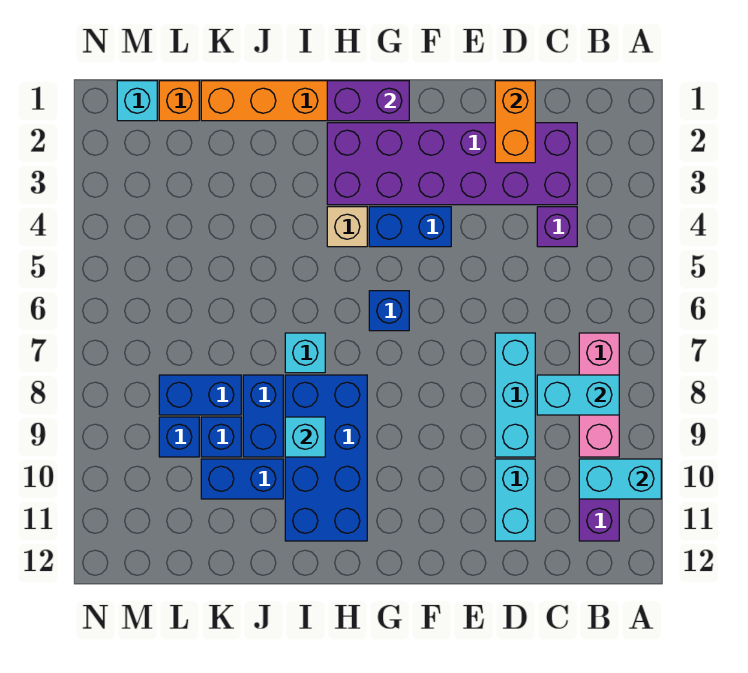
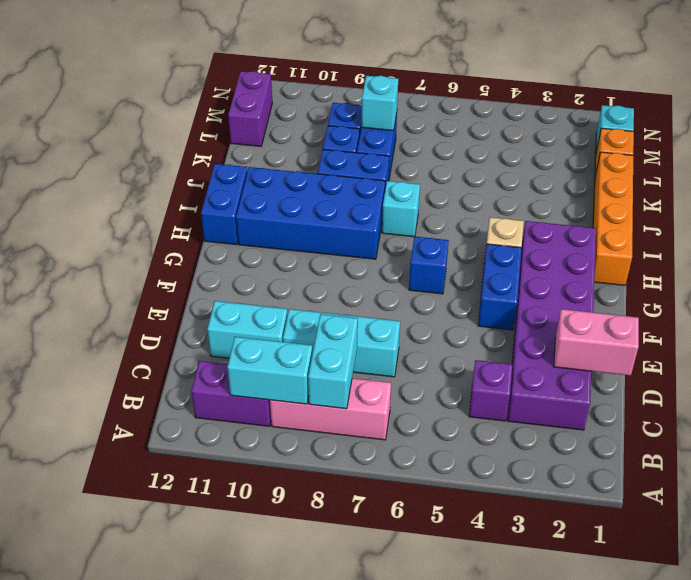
cyan brick A10:B10 level 2 -> cyan brick B9:B10 level 2
orange brick D1:D2 level 2 -> pink brick D1:D2 level 2
purple brick G1:H1 level 2 -> purple brick L12:M12 level 1
cyan brick I9 level 2 -> cyan brick L8 level 2
blue brick J10:K10 level 1 -> blue brick H12:I12 level 1

